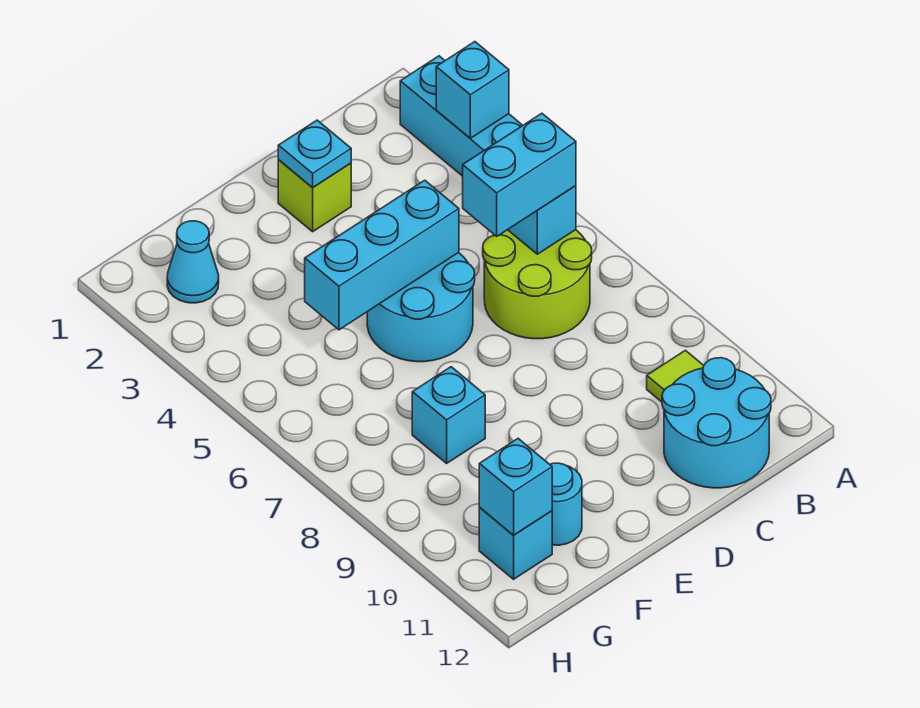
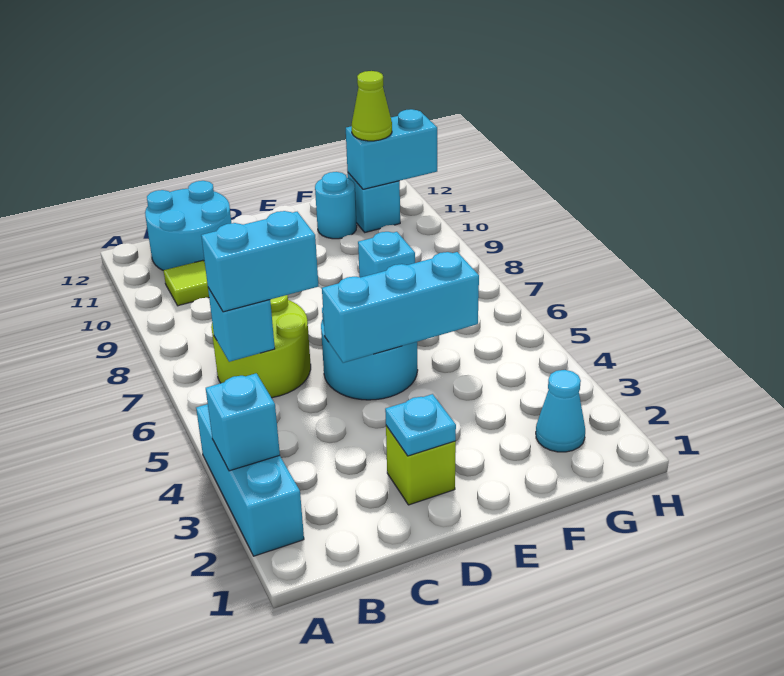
cyan brick G11 level 2 -> cyan brick G11:H11 level 2
none -> lime cone G11 level 3

